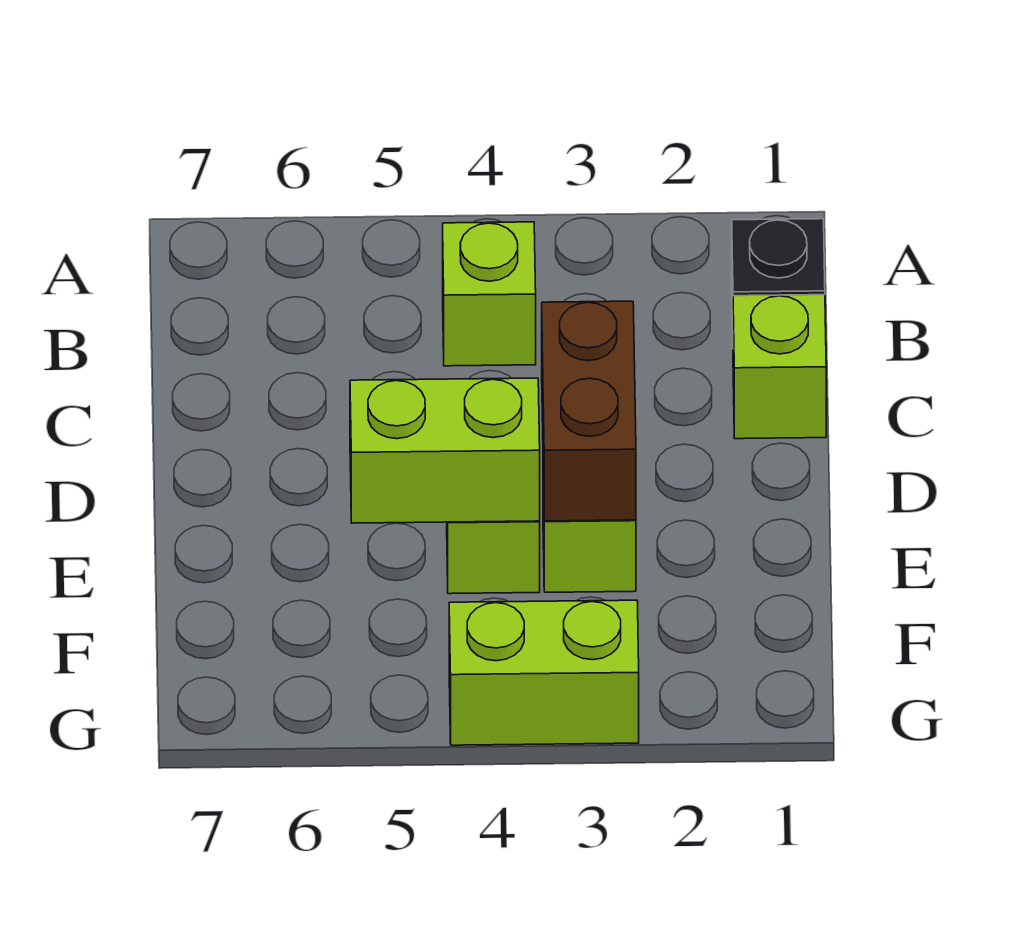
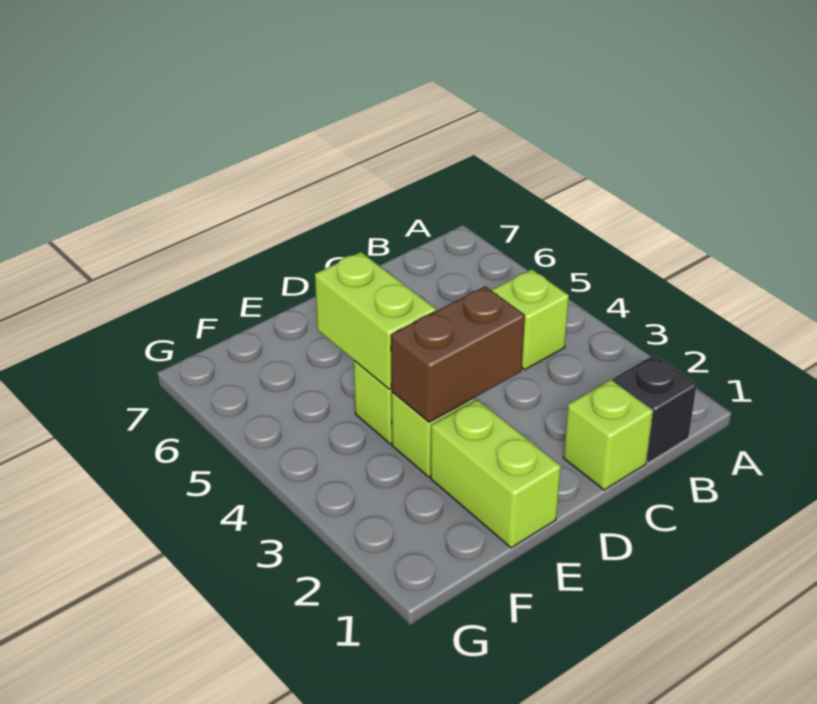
lime brick G3:G4 level 1 -> lime brick E1:E2 level 1

